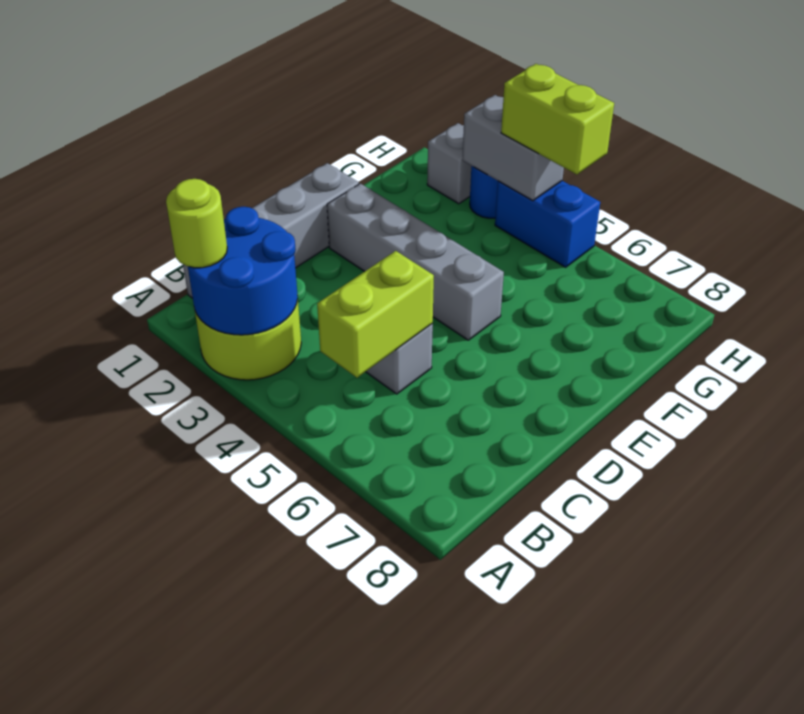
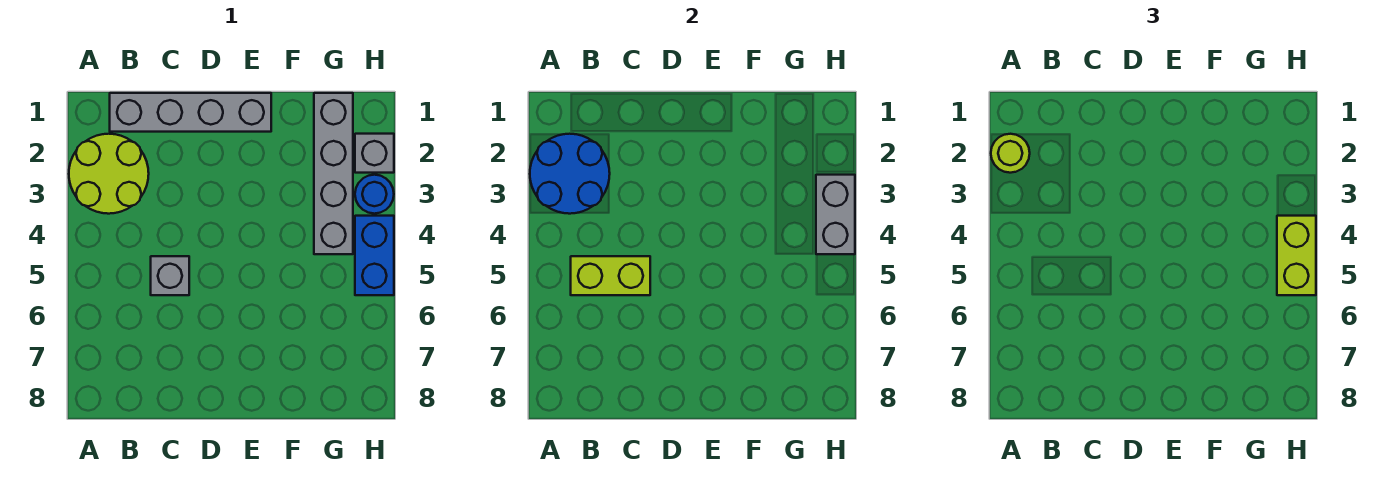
grey brick E2:E5 level 1 -> grey brick G1:G4 level 1

